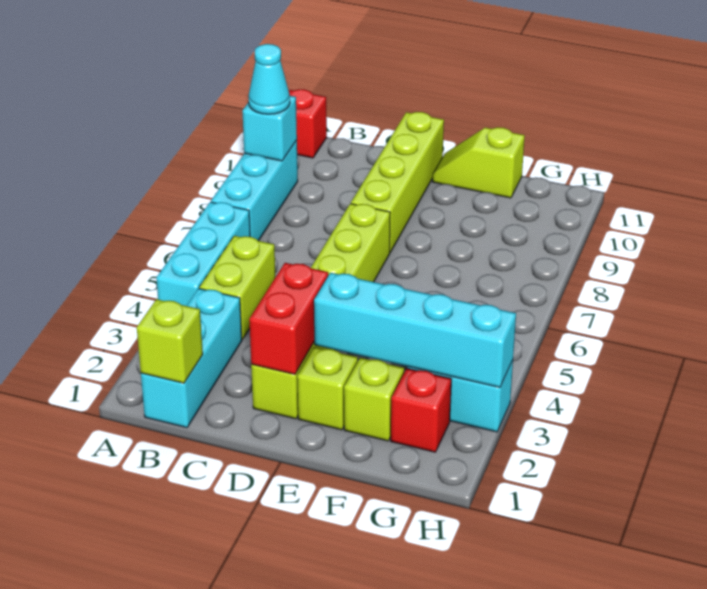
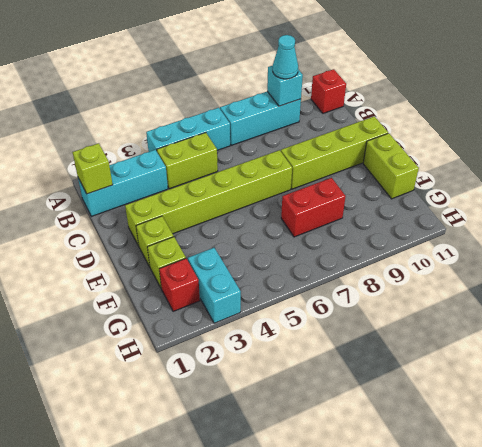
red brick D2:D3 level 2 -> red brick F7:F8 level 1
cyan brick E3:H3 level 2 -> none
lime slope E11:F11 level 1 top F -> lime brick E11:F11 level 1

